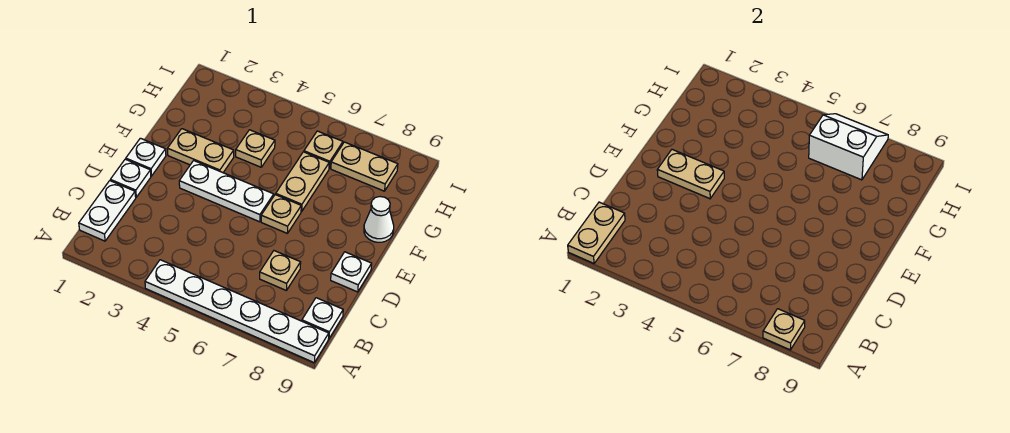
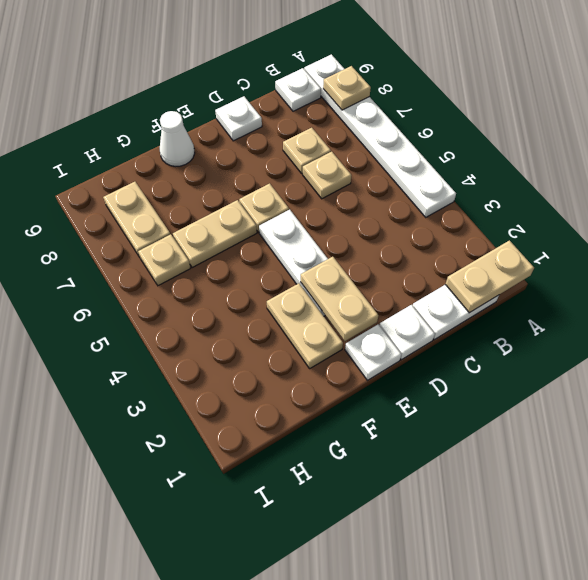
tan plate G4 level 1 -> tan plate C6 level 1
white slope H6:I7 level 2 top H -> none

